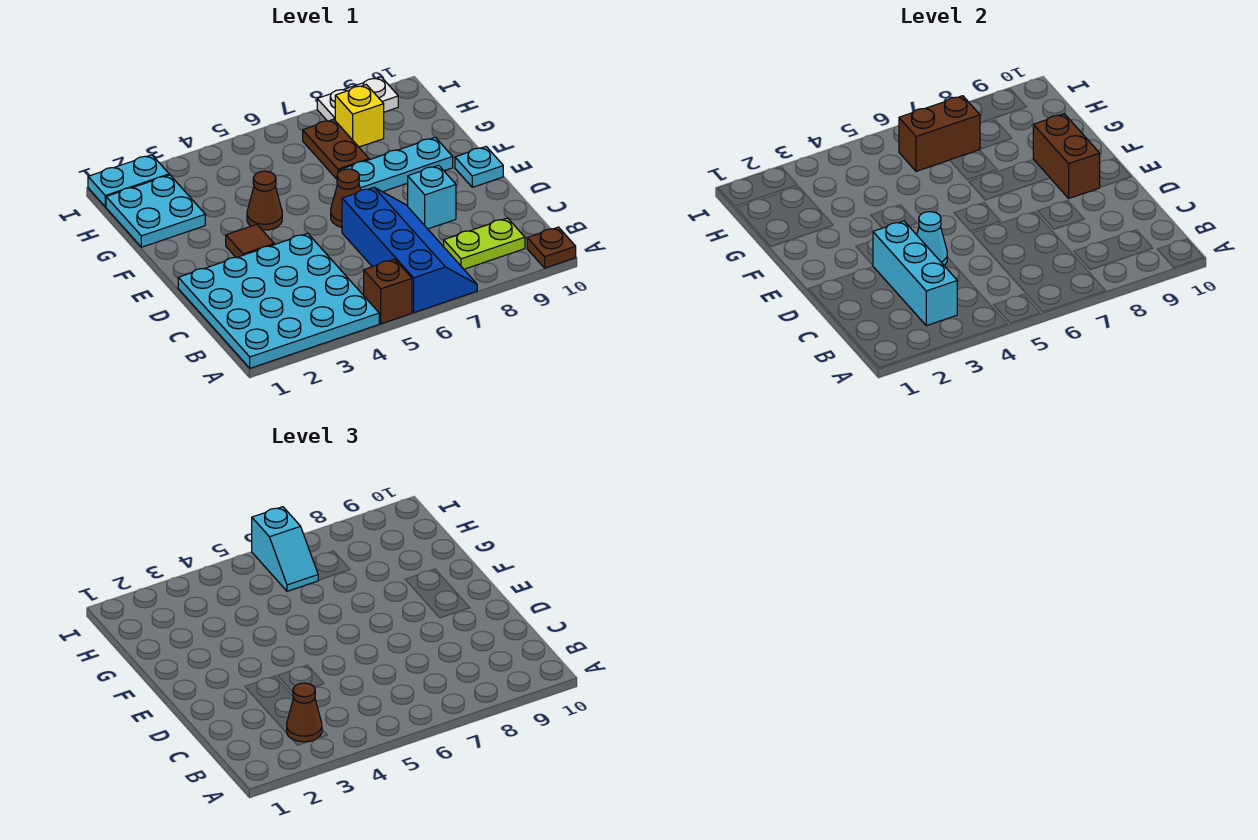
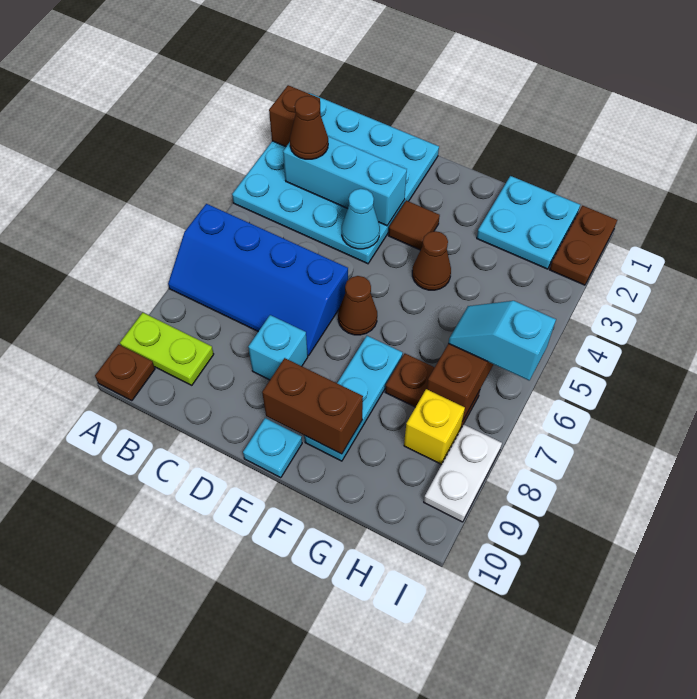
brown brick A5 level 1 -> brown brick A2 level 2
lime plate B8:B9 level 1 -> lime plate A9:B9 level 1
cyan plate I1:I2 level 1 -> brown plate I1:I2 level 1

